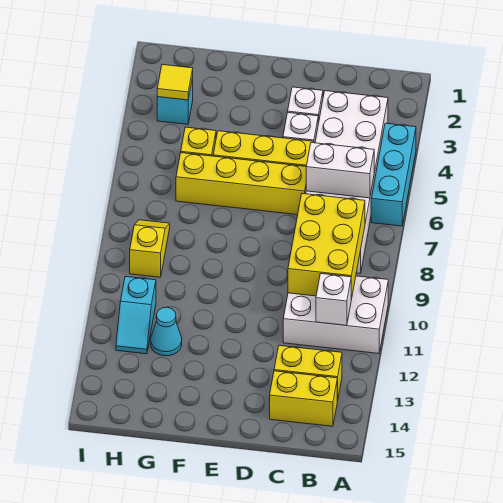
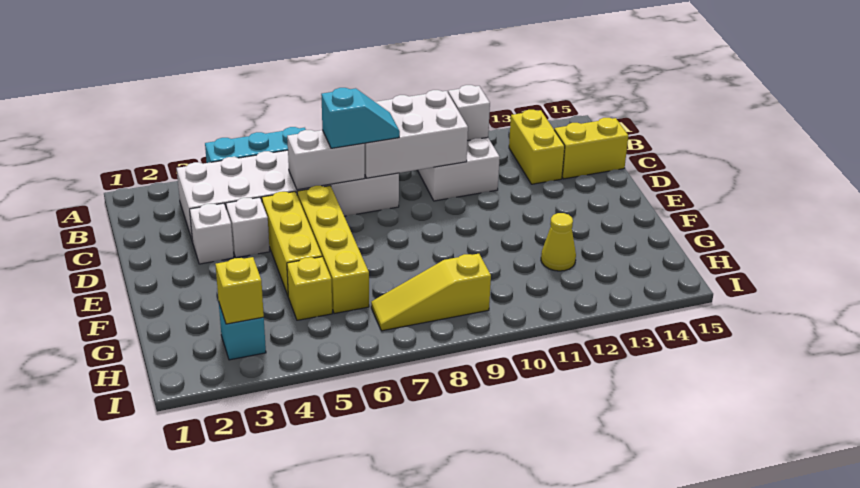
white brick B6:C6 level 2 -> white brick C6:C7 level 2
yellow brick B8:C10 level 2 -> white brick B8:C10 level 2
yellow brick B14:C14 level 1 -> yellow brick C14:C15 level 1
cyan cone G12 level 1 -> yellow cone G12 level 1
yellow tile H3 level 2 -> yellow brick H3 level 2
yellow slope H8:H9 level 1 top 9 -> yellow slope H7:H9 level 1 top 9
cyan slope H11:H12 level 1 top 11 -> cyan slope C7:C8 level 3 top 7

